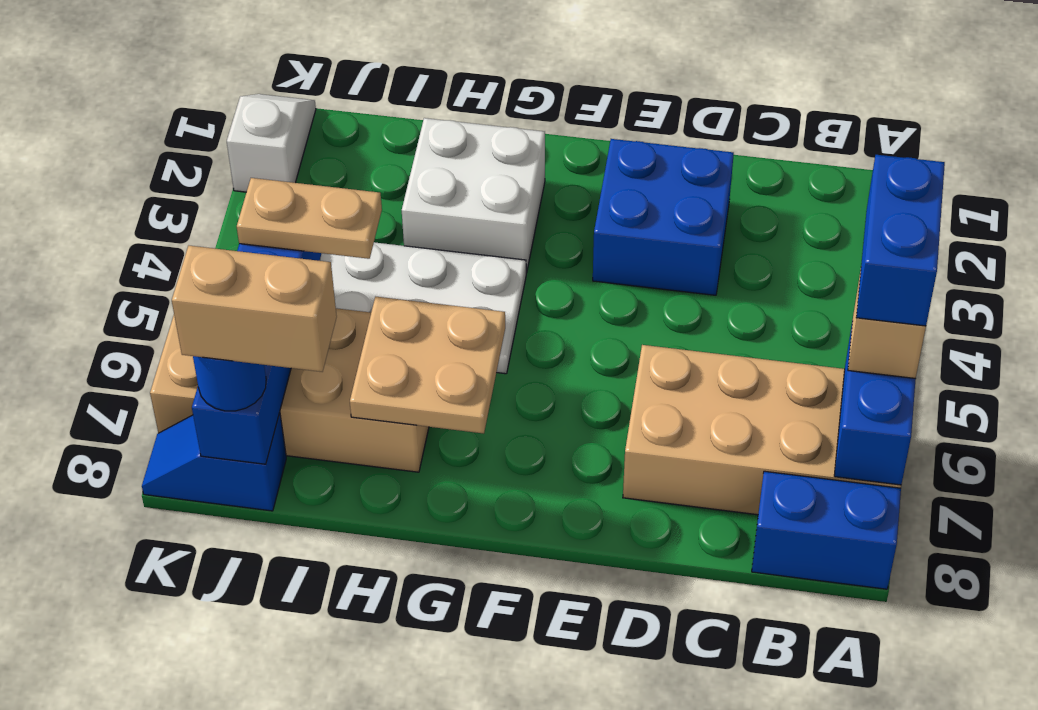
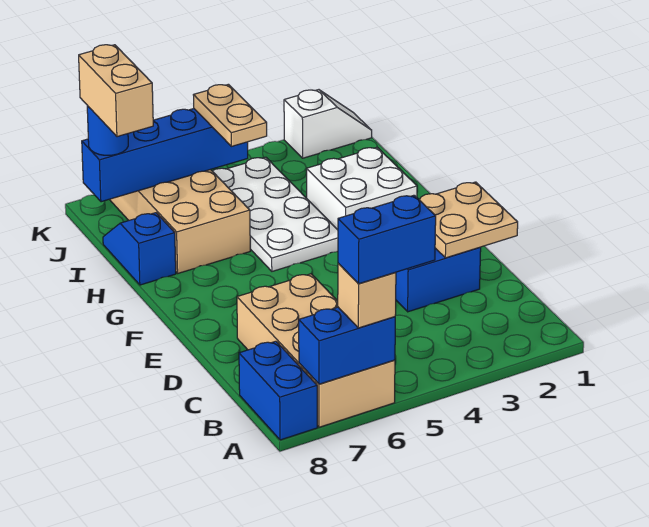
tan plate G6:H7 level 2 -> tan plate D1:E2 level 2
blue slope J8:K8 level 1 top J -> blue slope H8:I8 level 1 top H

